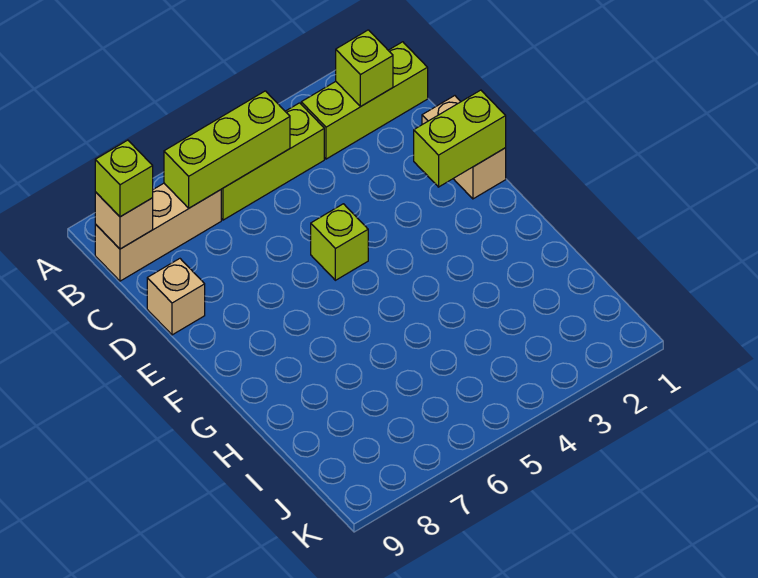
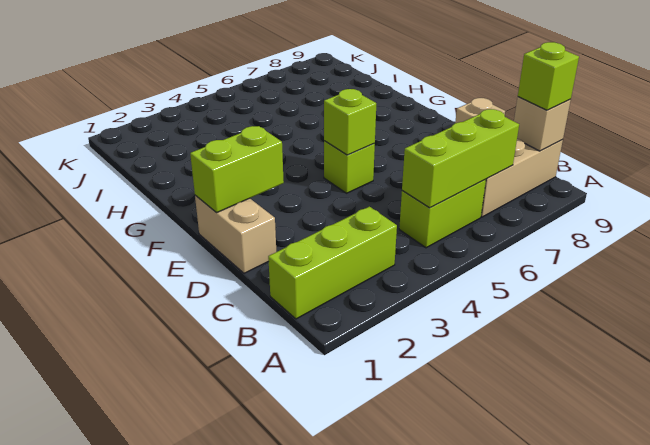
lime brick B2 level 2 -> lime brick E5 level 2
lime brick B4:B6 level 1 -> lime brick B5:B6 level 1

